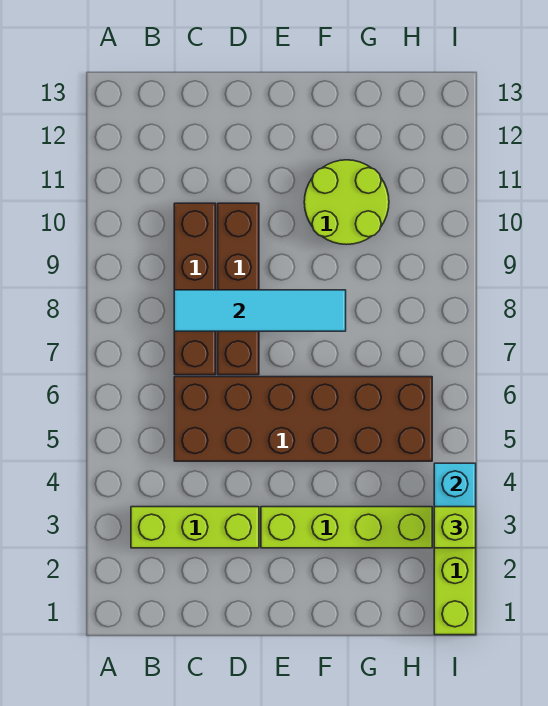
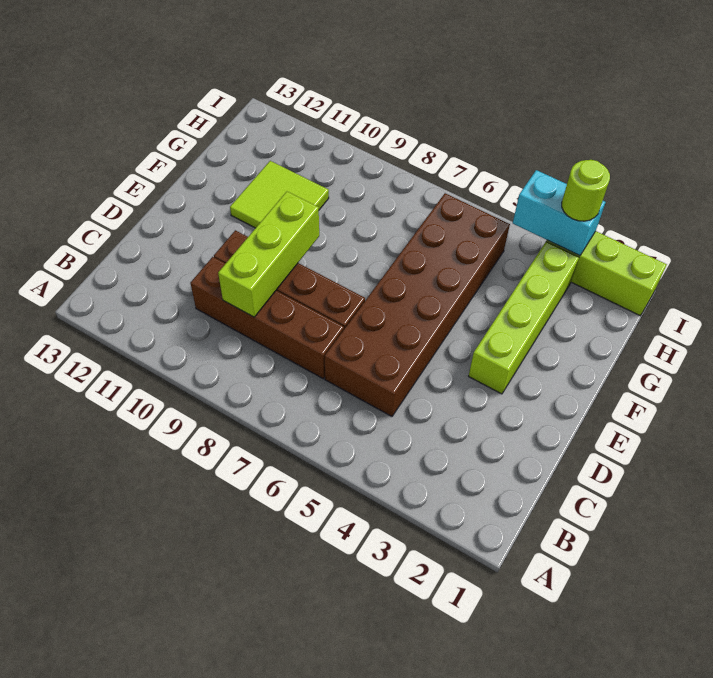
lime brick B3:D3 level 1 -> lime brick C9:E9 level 2
cyan tile C8:F8 level 2 -> none
lime round brick F10:G11 level 1 -> lime tile F10:G11 level 1
lime brick I3 level 3 -> lime round brick I3 level 3

